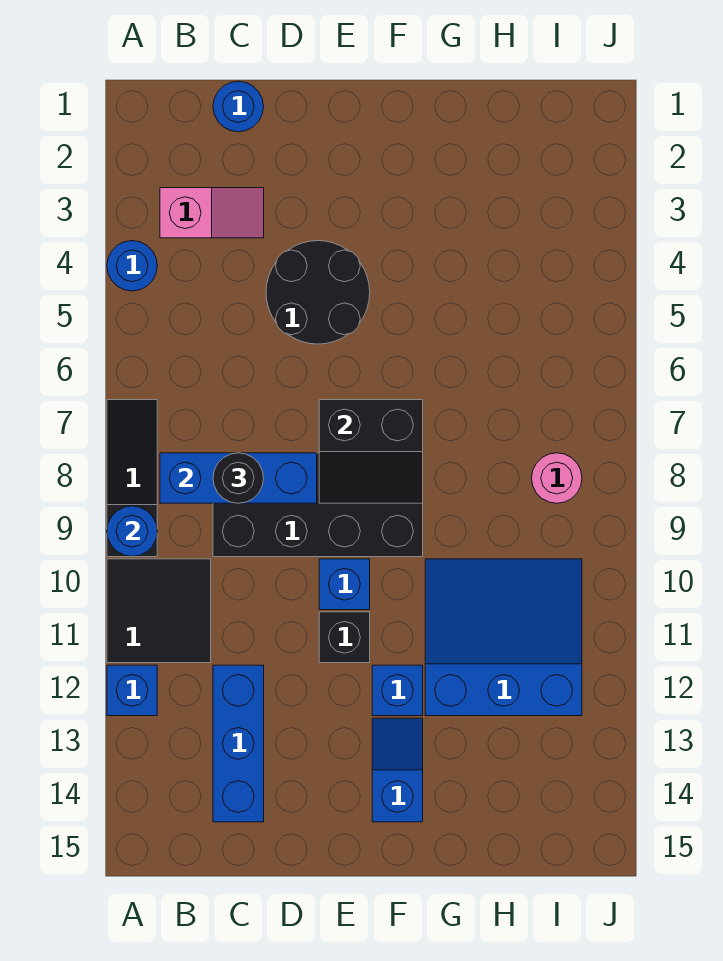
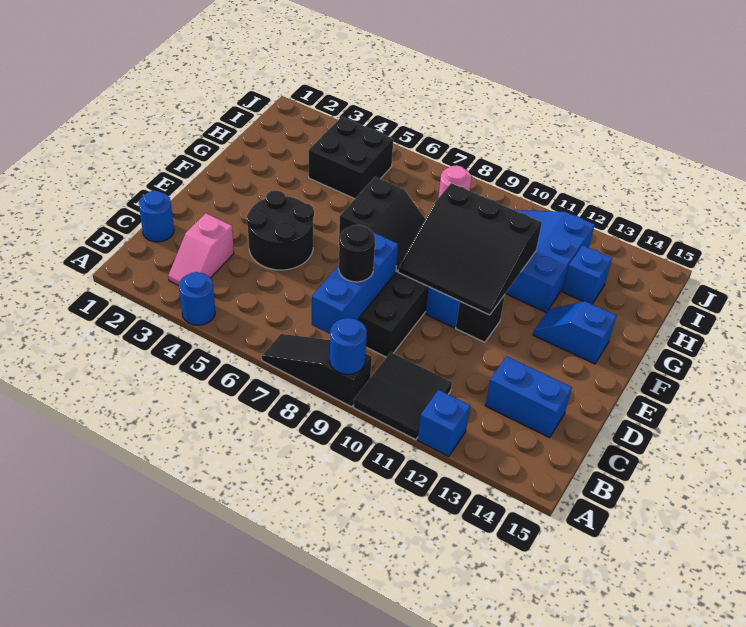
pink slope B3:C3 level 1 top B -> pink slope B3:C3 level 1 top C
blue brick C12:C14 level 1 -> blue brick C13:C14 level 1
none -> black slope E9:G11 level 2 top G
blue brick F12 level 1 -> blue brick H13 level 1
none -> black brick H4:I5 level 1

